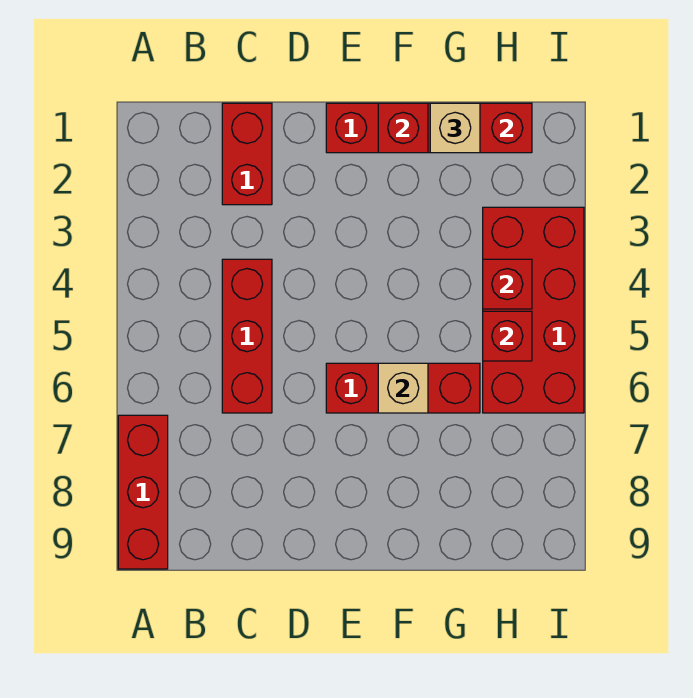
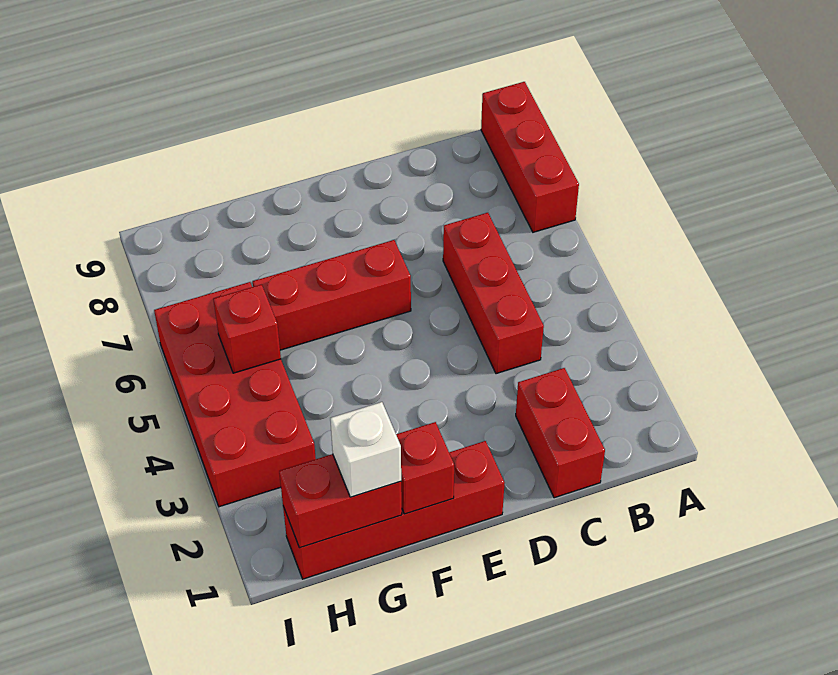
tan brick F6 level 2 -> none
tan brick G1 level 3 -> white brick G1 level 3
red brick H4 level 2 -> none

